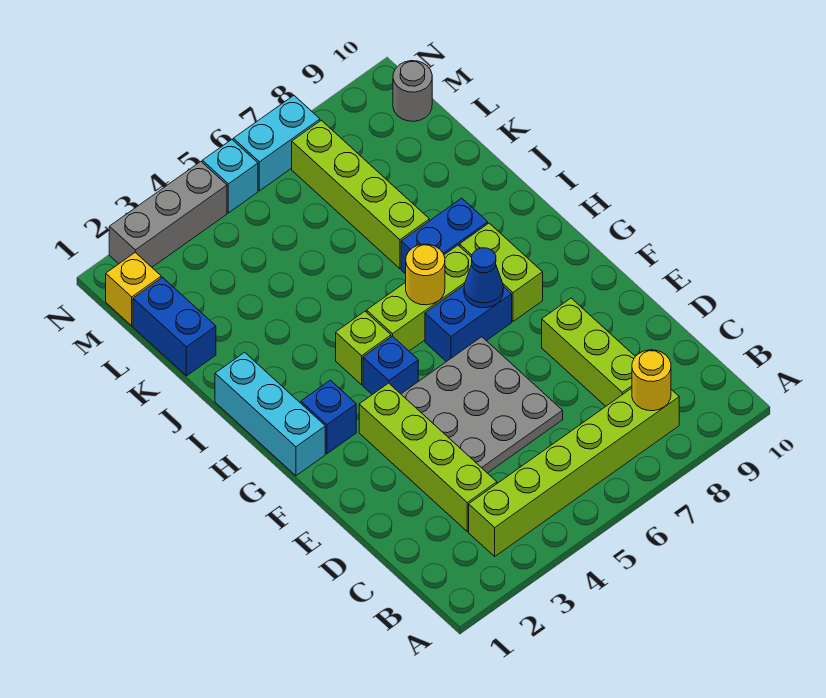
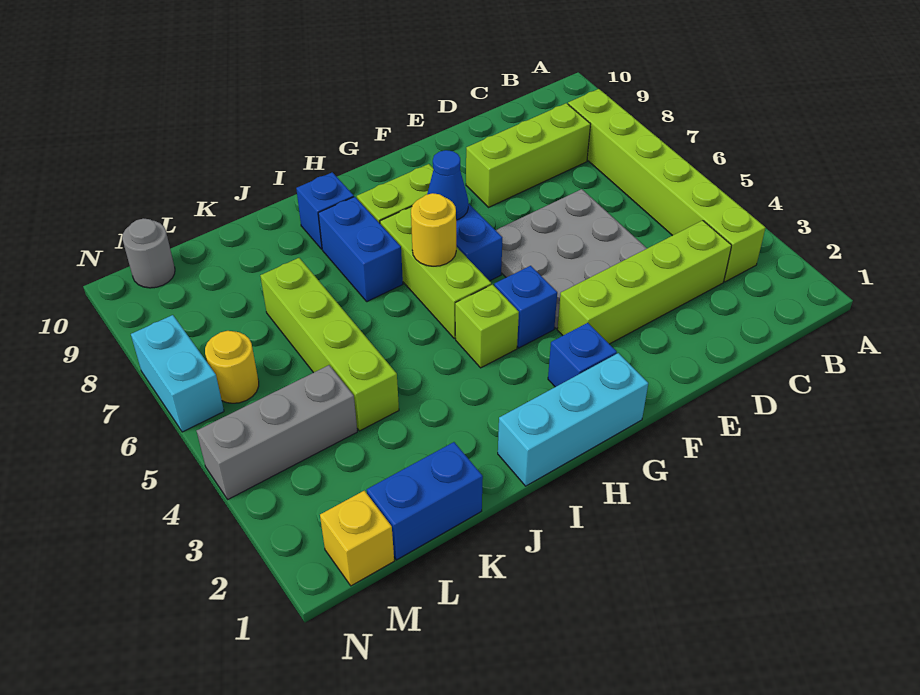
yellow round brick B8 level 2 -> yellow round brick M6 level 1
none -> blue brick I9 level 1
lime brick J7:M7 level 1 -> lime brick K4:K7 level 1
grey brick N2:N4 level 1 -> grey brick L4:N4 level 1
cyan brick N5 level 1 -> none

